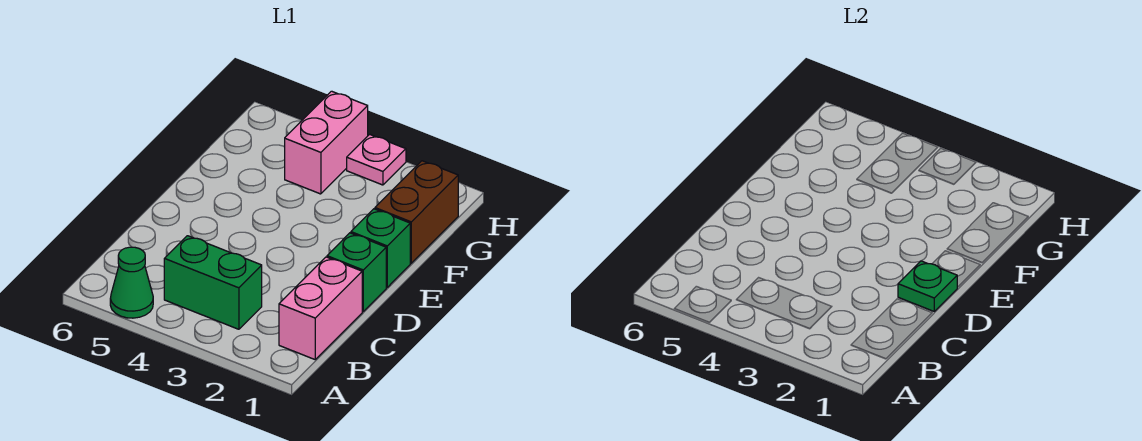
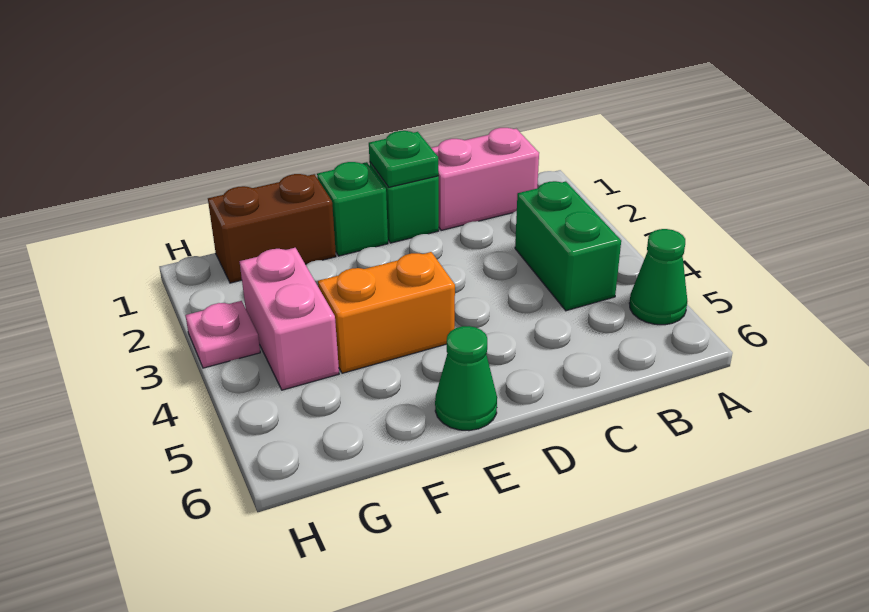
none -> orange brick E4:F4 level 1
none -> green cone E6 level 1
pink brick G4:H4 level 1 -> pink brick G3:G4 level 1

